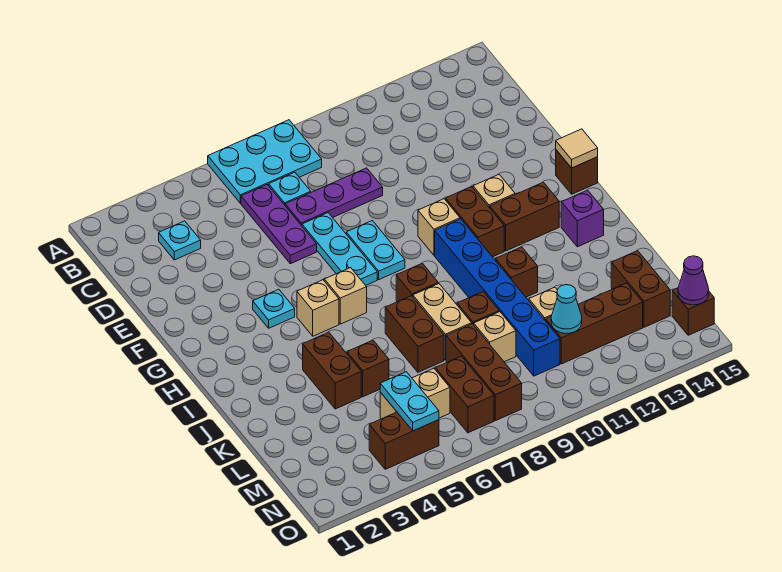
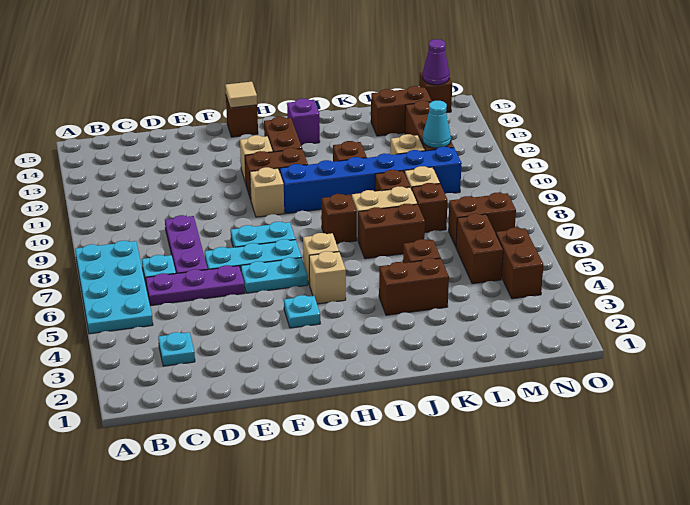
cyan plate A6:B8 level 1 -> cyan plate A5:B8 level 1
brown brick L8:N8 level 1 -> brown brick L8 level 1
tan brick M5:M6 level 1 -> brown brick M5:M6 level 1
cyan plate M5:N5 level 2 -> cyan plate F6:G6 level 1

